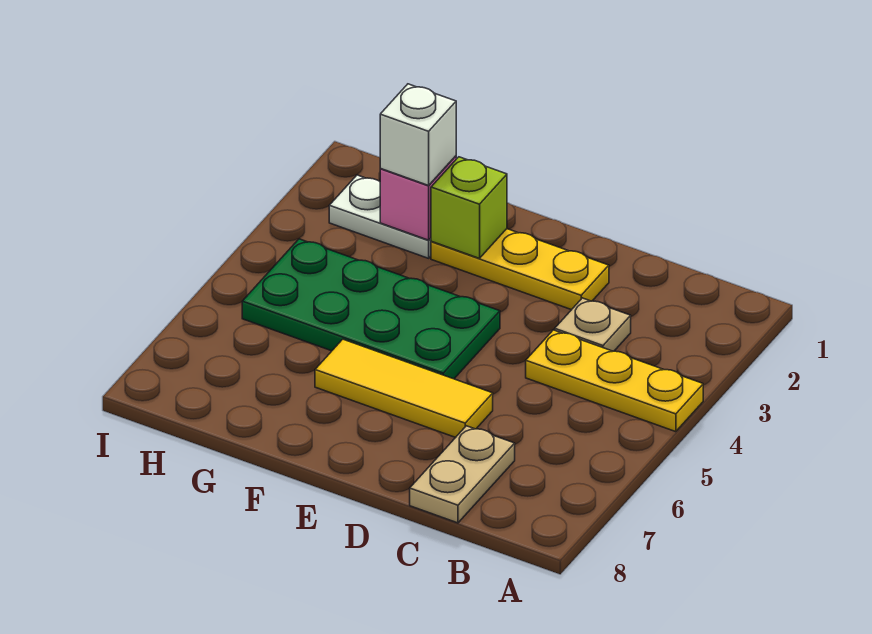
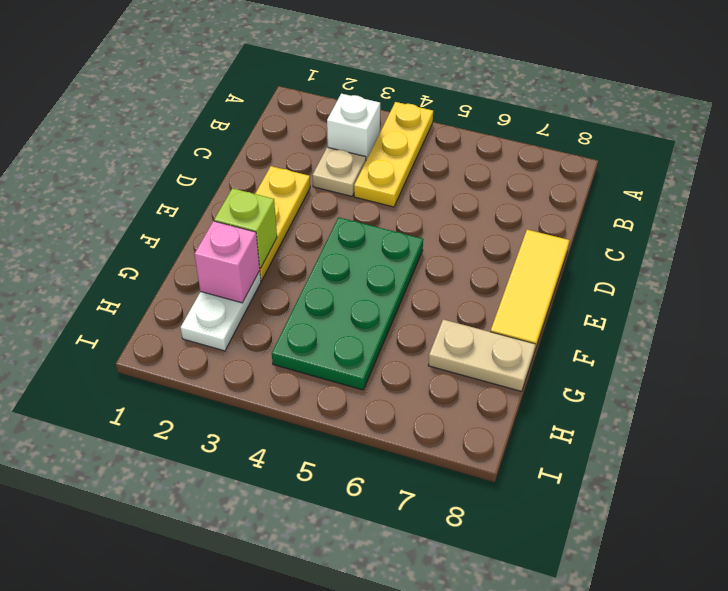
tan plate C7:C8 level 1 -> tan plate G7:G8 level 1
yellow tile D6:F6 level 1 -> yellow tile D8:F8 level 1
white brick G2 level 3 -> white brick B3 level 1

